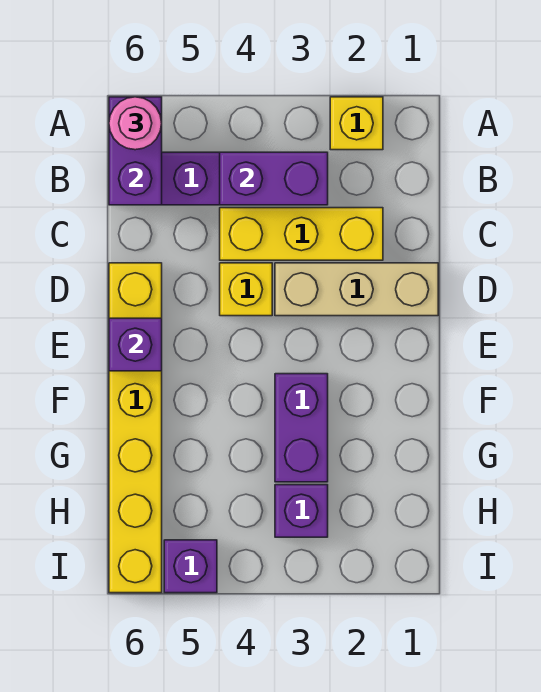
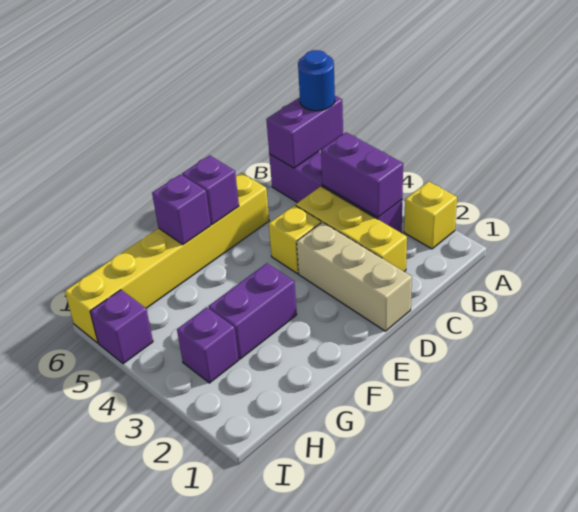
pink round brick A6 level 3 -> blue round brick A6 level 3
none -> purple brick F6 level 2

